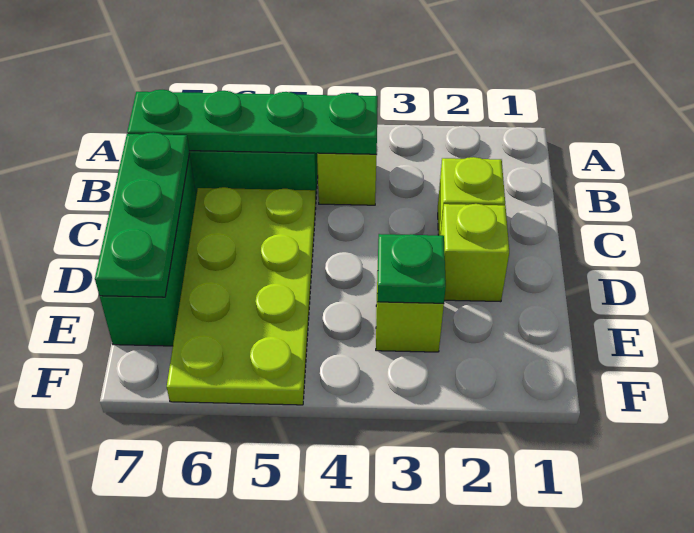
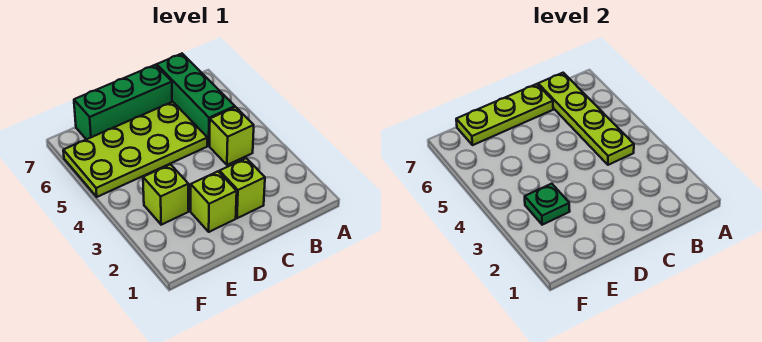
green plate B4:B7 level 2 -> lime plate B4:B7 level 2
green plate C7:E7 level 2 -> lime plate C7:E7 level 2

